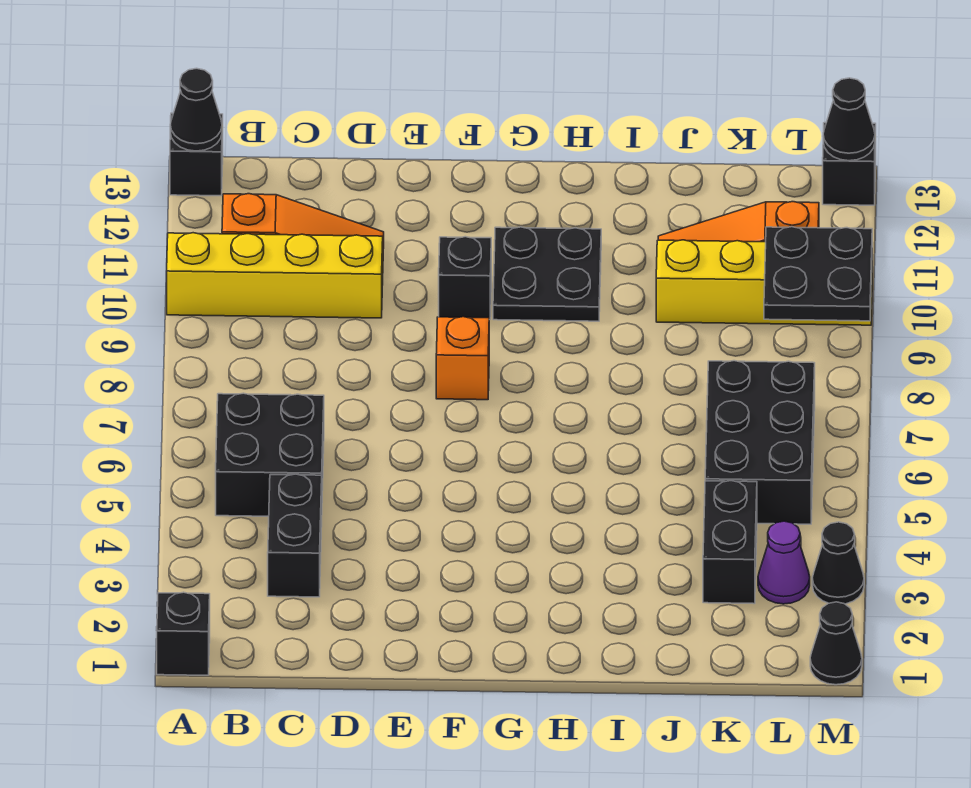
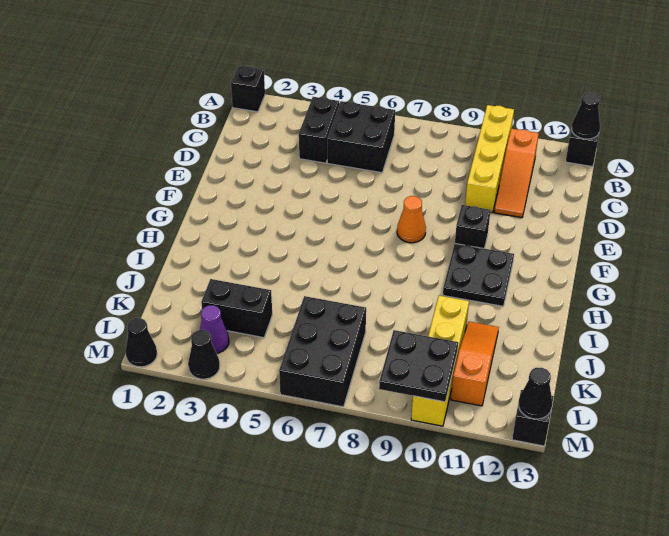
black brick C3:C4 level 1 -> black brick B4:C4 level 1
orange brick F8 level 1 -> orange cone F8 level 1
black brick K5:L7 level 1 -> black brick K6:M7 level 1

